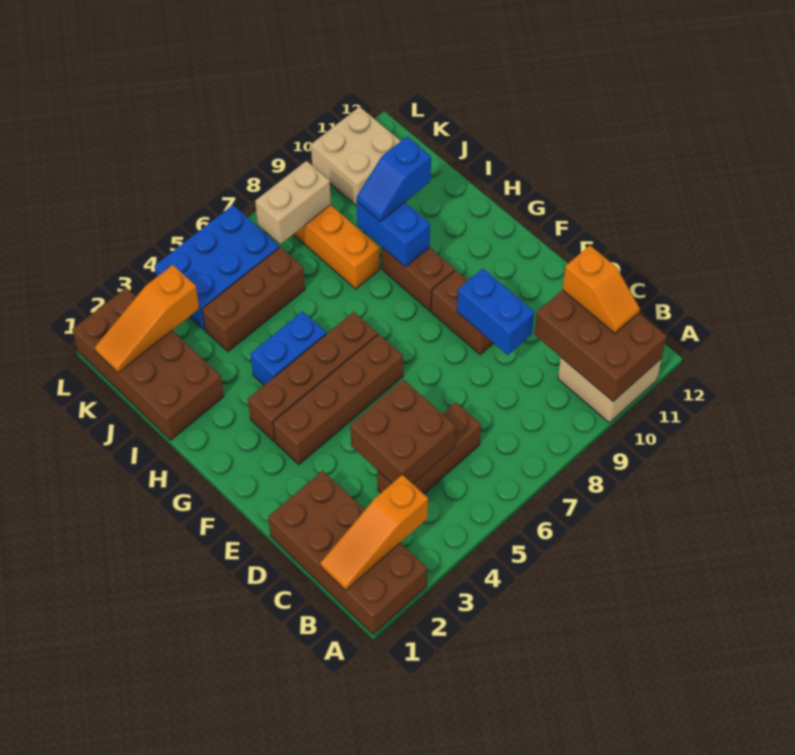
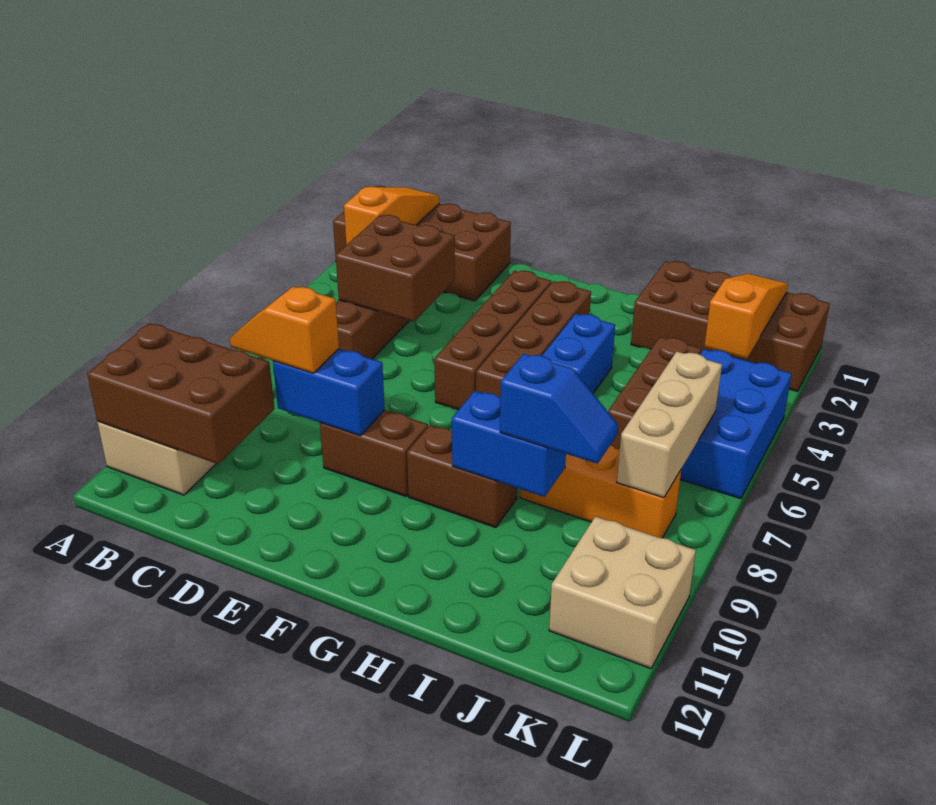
orange slope B11:C11 level 3 top C -> orange slope C9:D9 level 3 top D
blue slope I9:I10 level 3 top 10 -> blue slope I9:J9 level 3 top I
tan brick K7:K8 level 2 -> tan brick K6:K8 level 2

